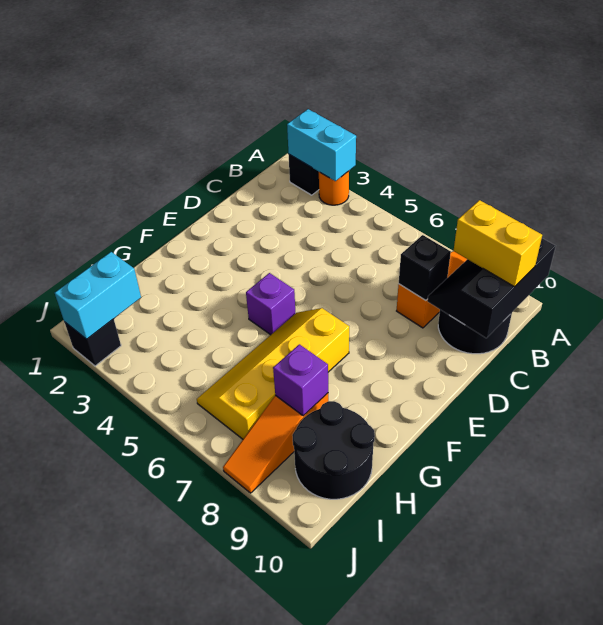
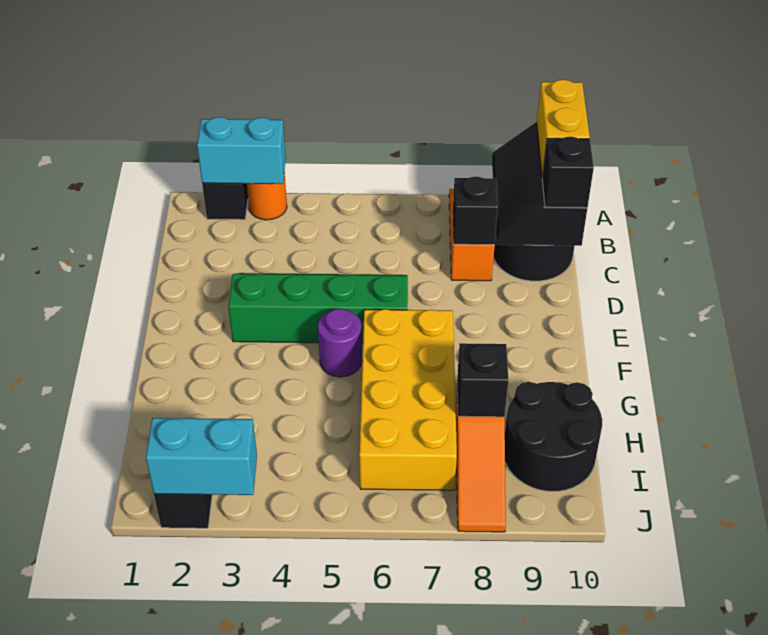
yellow brick B9:B10 level 3 -> yellow brick A10:B10 level 3
none -> black brick C10 level 3
none -> green slope D3:E6 level 1 top E
purple brick F5 level 1 -> purple round brick F5 level 1
yellow slope F6:I7 level 1 top 7 -> yellow brick F6:I7 level 1
purple brick H8 level 2 -> black brick H8 level 2
cyan brick I2:J2 level 2 -> cyan brick J2:J3 level 2

